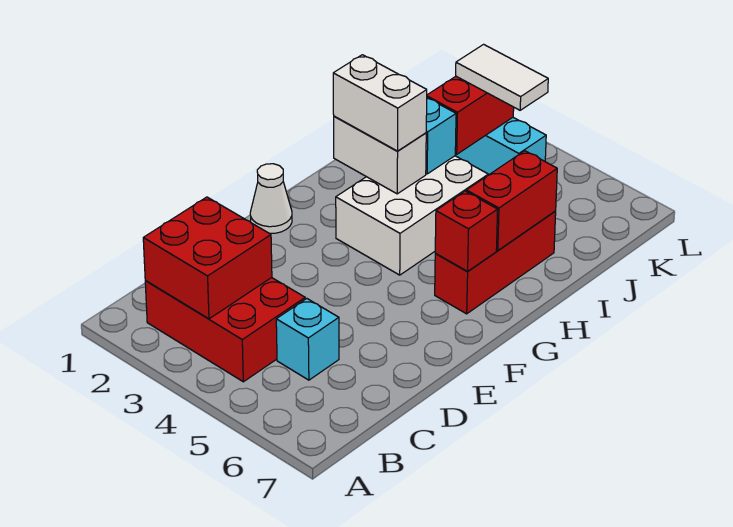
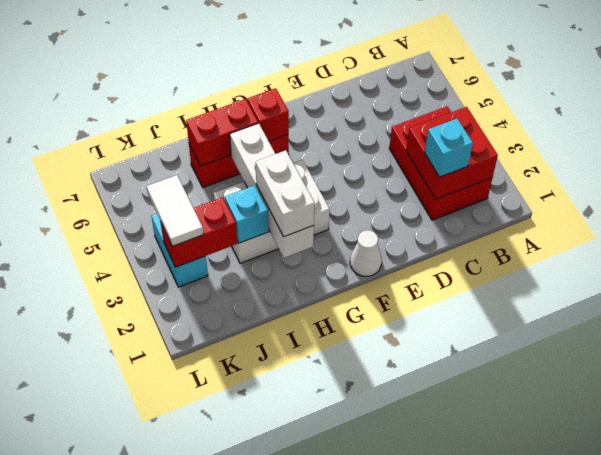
cyan brick C5 level 1 -> cyan brick C2 level 3
white brick H2:H3 level 2 -> white brick H2:H5 level 2

